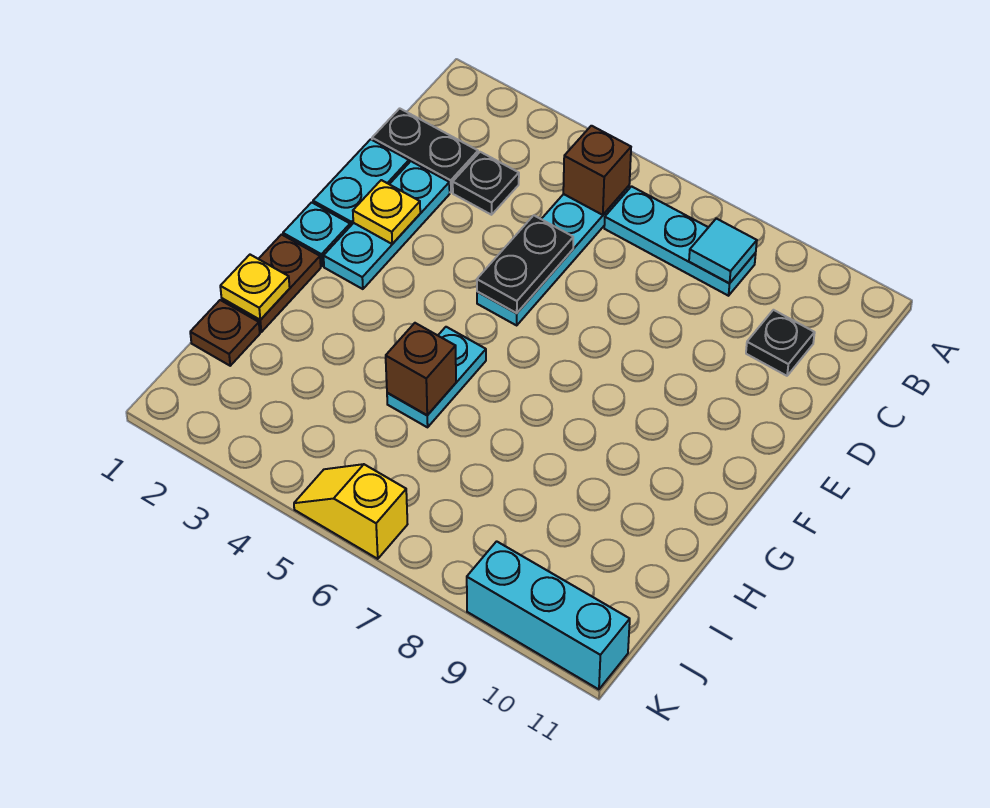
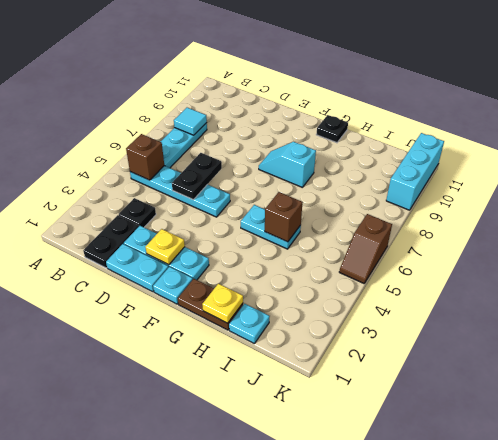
black plate C10 level 1 -> black plate G11 level 1
black plate D5:E5 level 2 -> black plate D5:D6 level 2
none -> cyan slope F8:G8 level 1 top G
brown plate I1 level 1 -> cyan plate I1 level 1
yellow slope K5:K6 level 1 top 6 -> brown slope K5:K6 level 1 top 6

